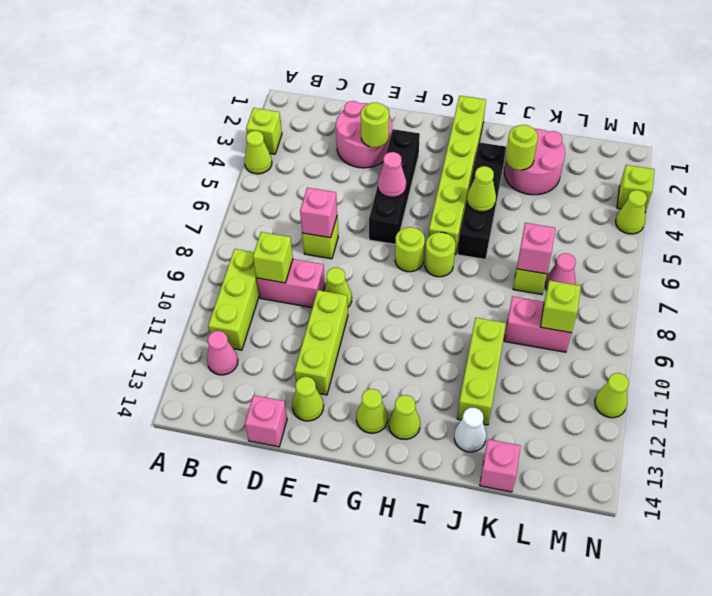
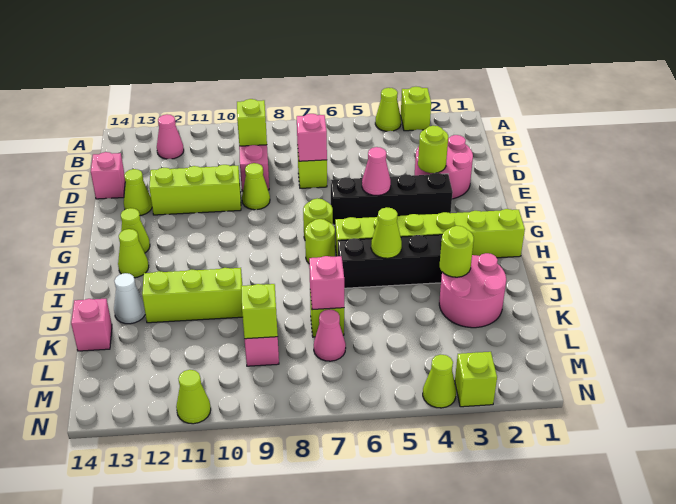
lime brick B9:B11 level 1 -> none

